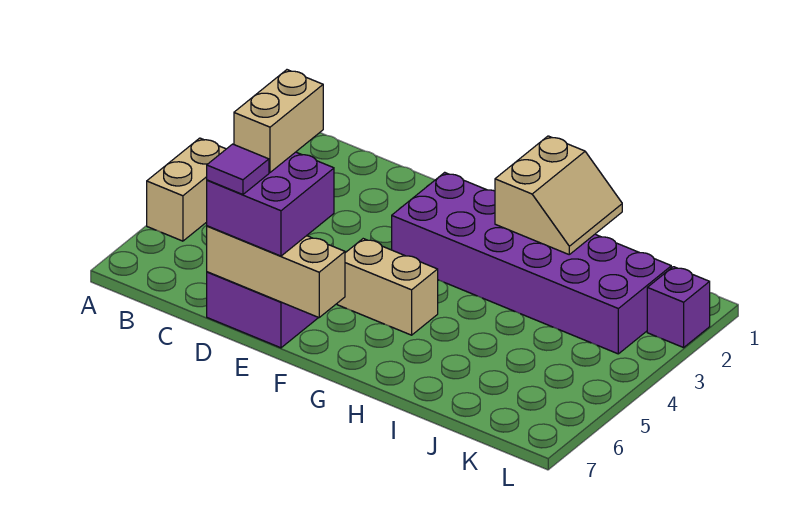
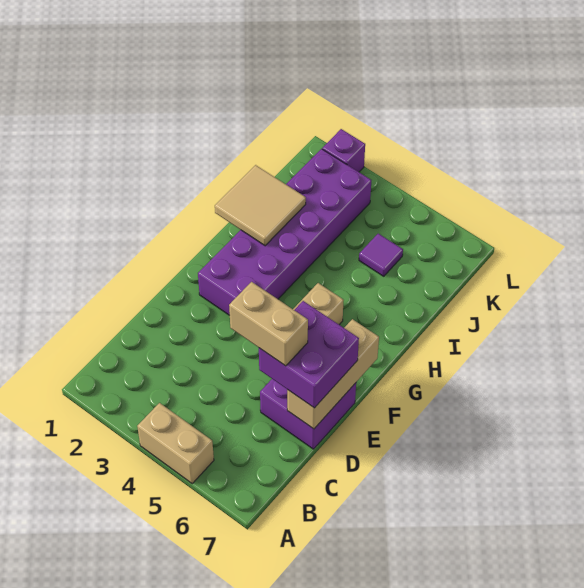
purple tile D7 level 4 -> purple tile J5 level 1
tan slope H1:I2 level 2 top H -> tan tile H1:I2 level 2

